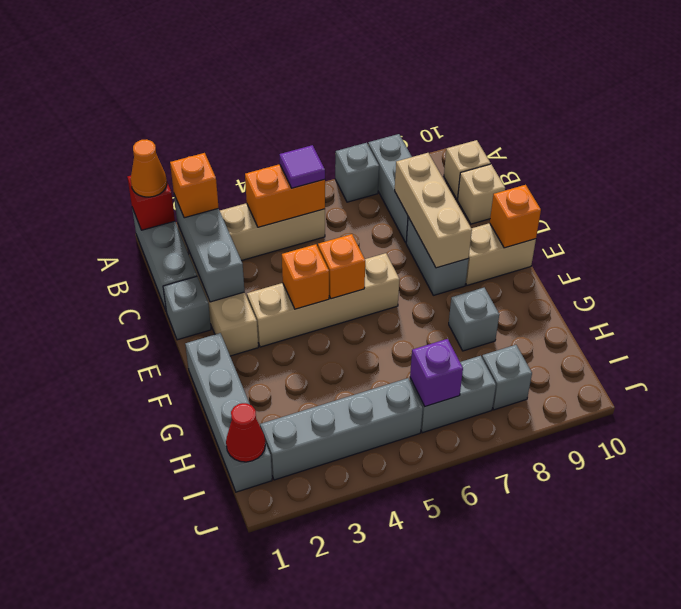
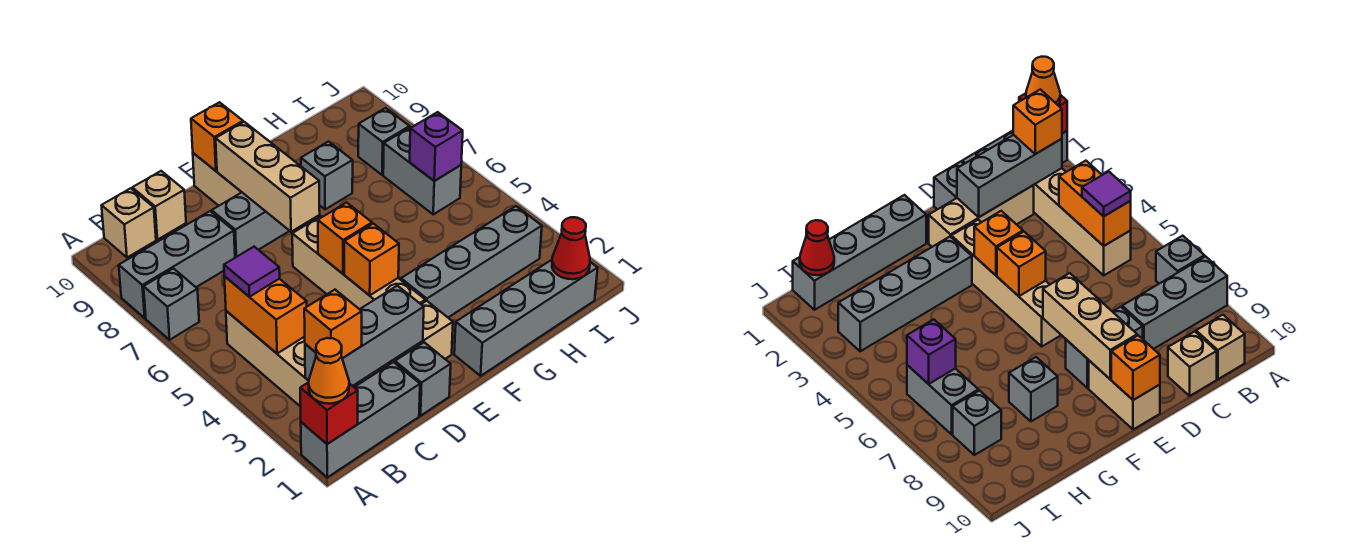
tan brick C8:E8 level 2 -> tan brick E7:E9 level 2
grey brick I2:I5 level 1 -> grey brick F3:I3 level 1

